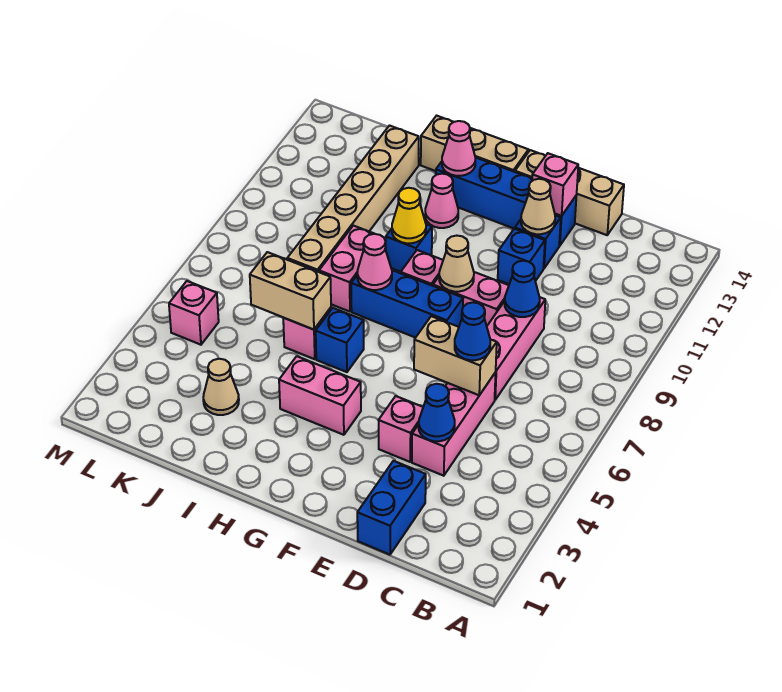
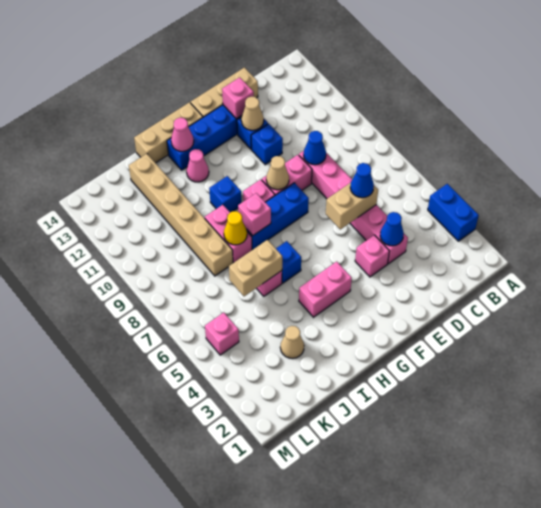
blue brick D1:D2 level 1 -> blue brick A3:A4 level 1
pink cone H8 level 2 -> pink brick H8 level 2
yellow cone H10 level 2 -> yellow cone I8 level 2

